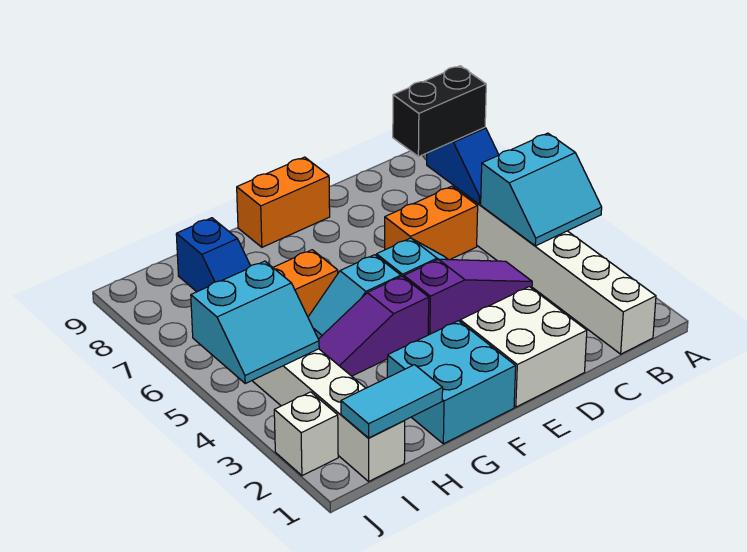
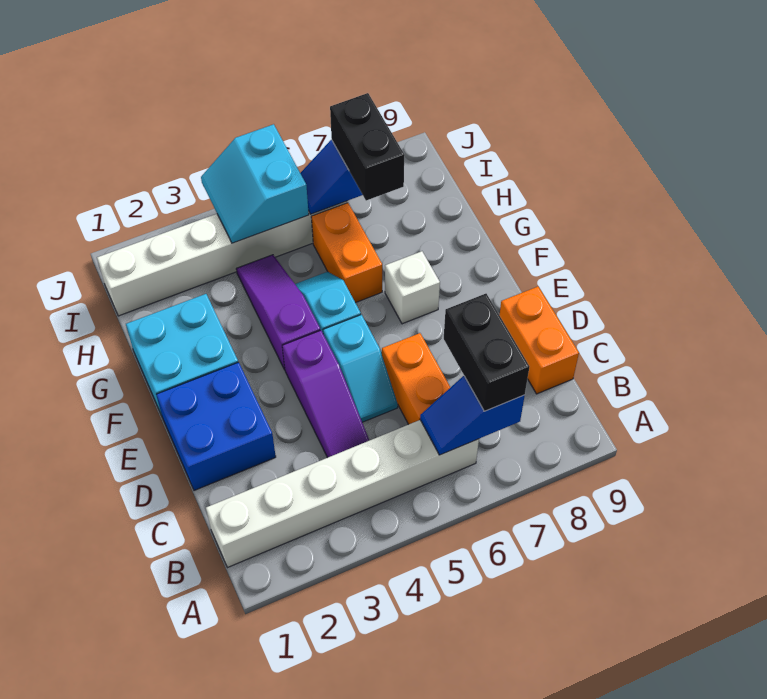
cyan slope A4:B5 level 2 top 5 -> none
white brick D1:E2 level 1 -> blue brick D1:E2 level 1
orange brick E9:F9 level 1 -> orange brick C9:D9 level 1
cyan tile H1:I1 level 2 -> none
none -> black brick H7:I7 level 3
white brick J2 level 1 -> white brick F7 level 1

